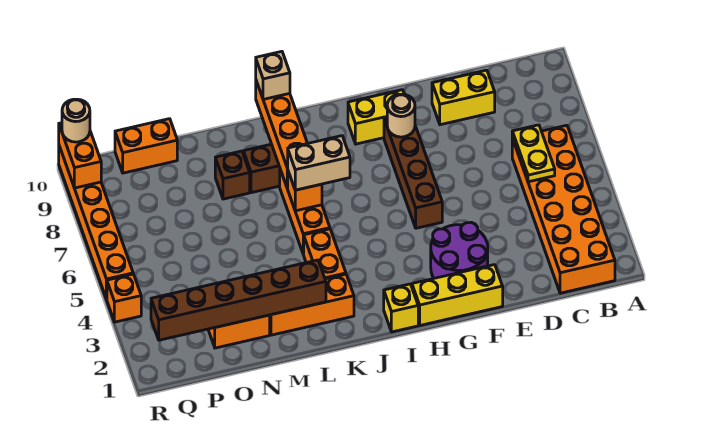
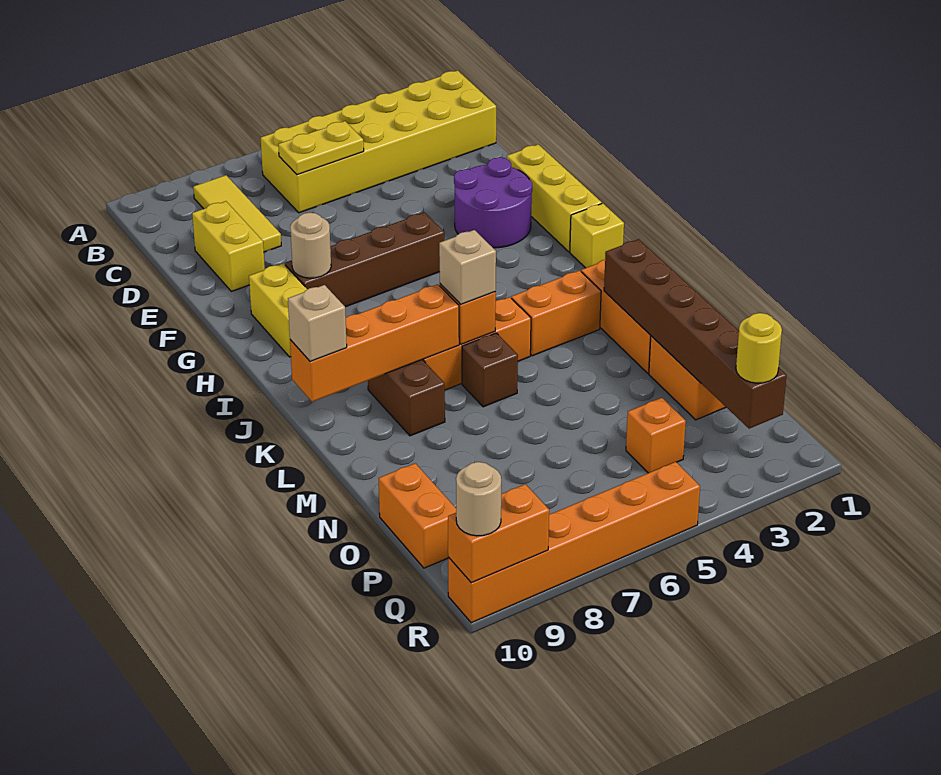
orange brick B1:C6 level 1 -> yellow brick B1:C6 level 1
none -> yellow tile B8:D8 level 1
tan brick J6:K6 level 3 -> tan brick K6 level 3
brown brick M8 level 1 -> brown brick L6 level 1
none -> yellow round brick Q2 level 3
orange brick R4 level 1 -> orange brick P4 level 1

